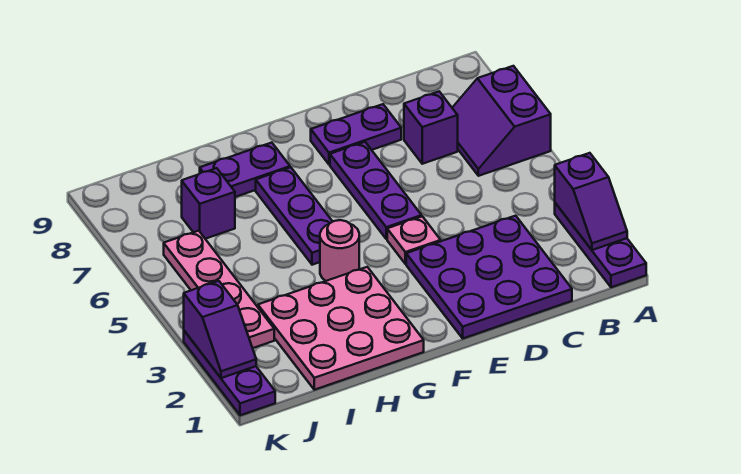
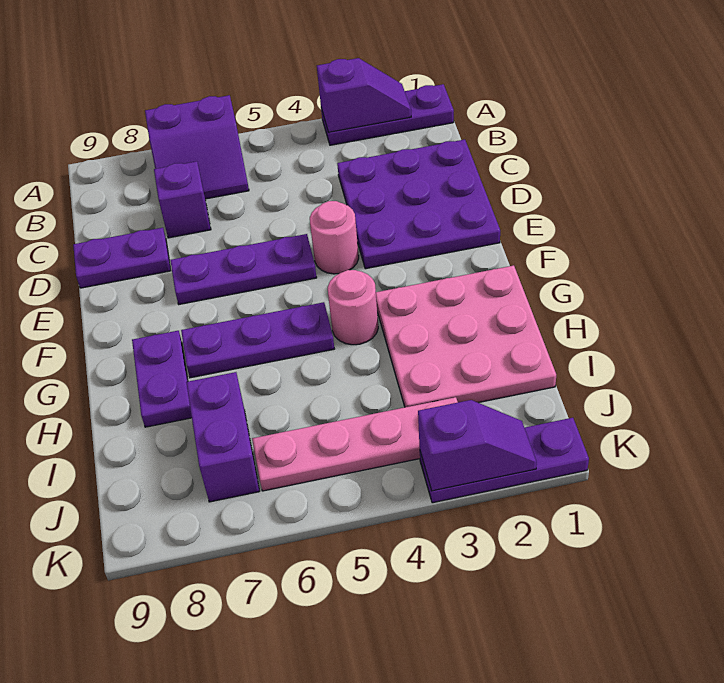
purple plate D8:E8 level 1 -> purple plate D8:D9 level 1
pink plate E4 level 1 -> pink round brick E4 level 1
purple brick I7 level 1 -> purple brick I7:J7 level 1

